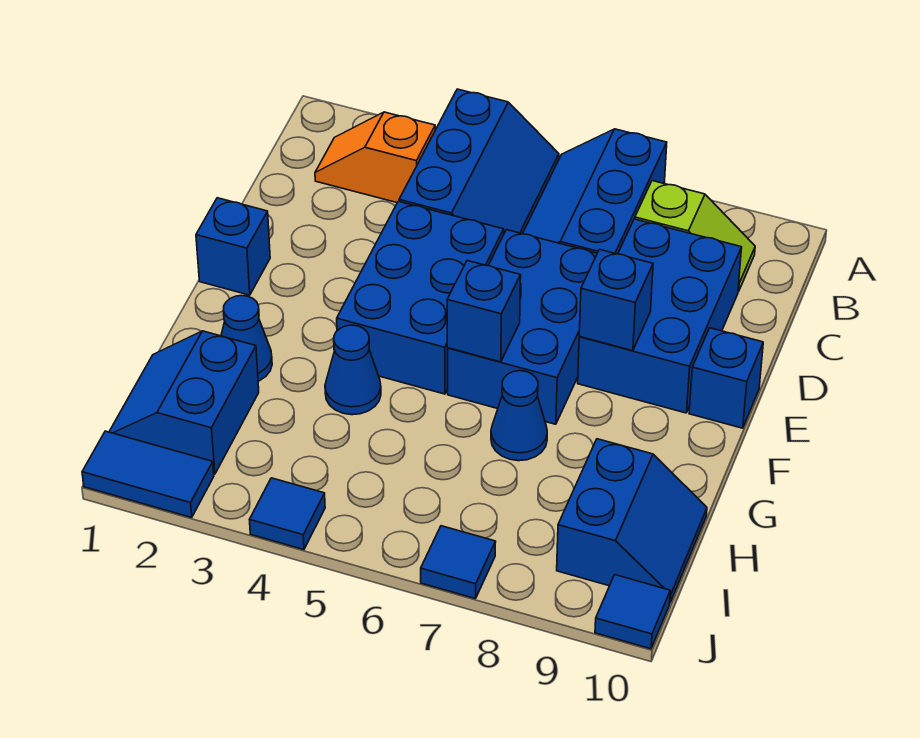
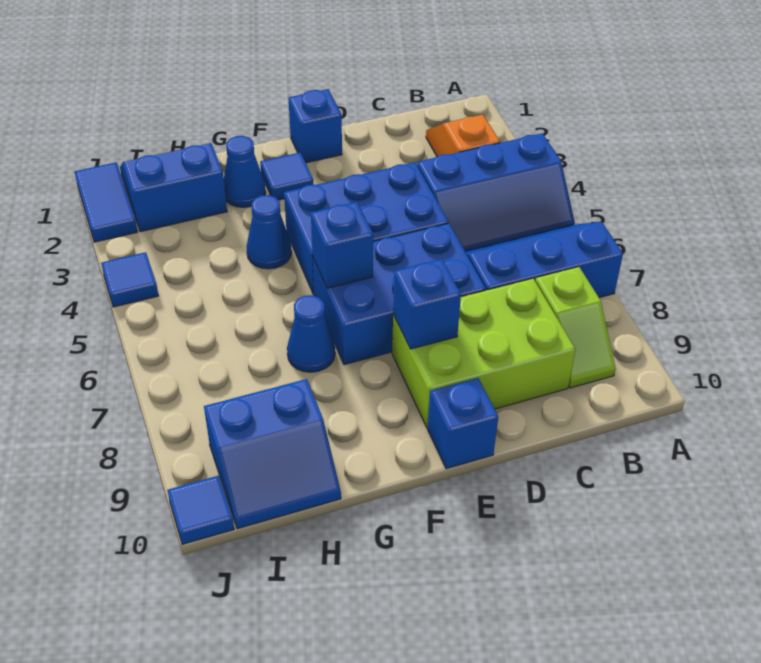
blue brick C8:E9 level 1 -> lime brick C8:E9 level 1
blue tile J7 level 1 -> blue tile F2 level 1

